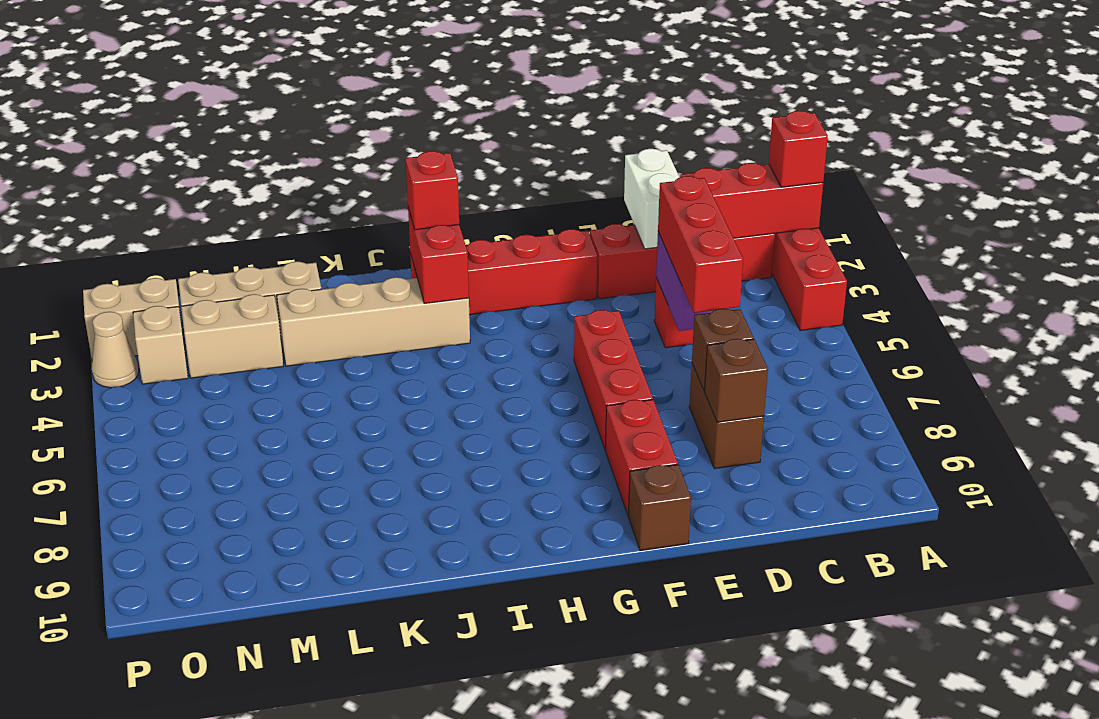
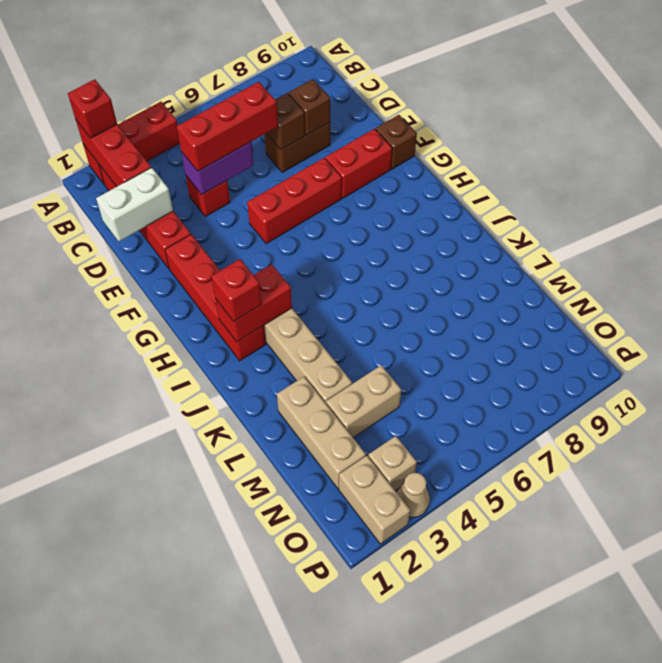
tan brick M3:N3 level 1 -> tan brick M3:M4 level 1

